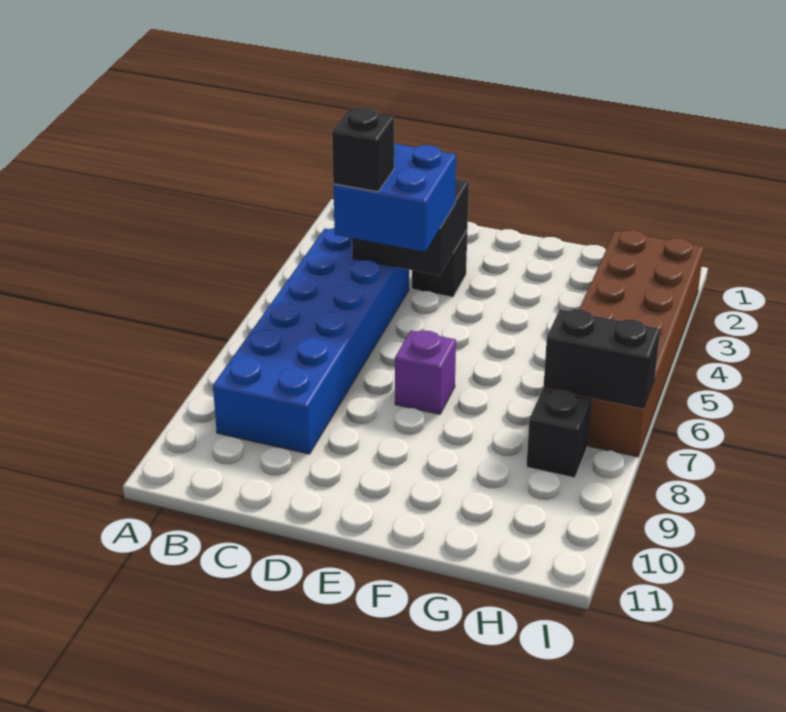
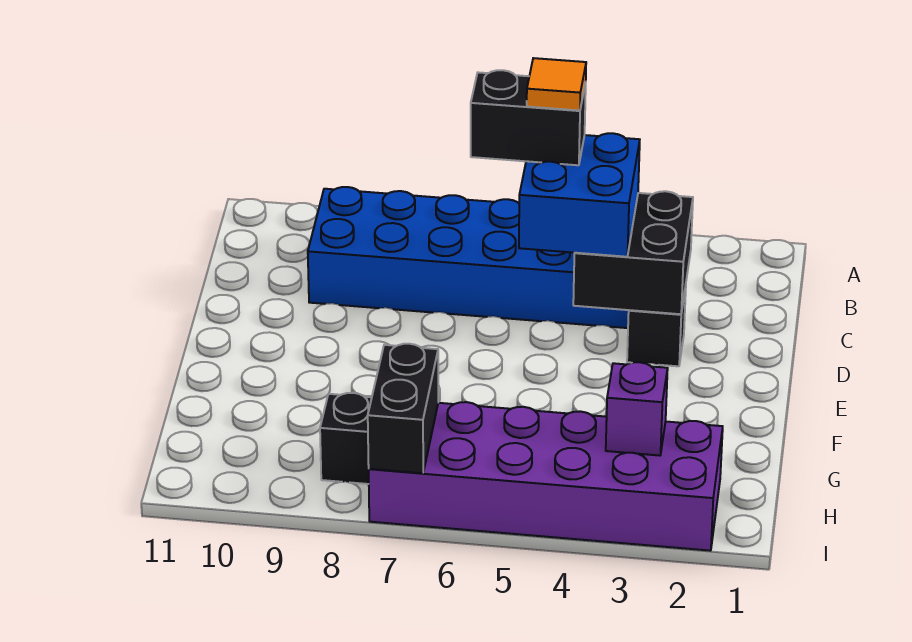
black brick C5 level 4 -> black brick C5:C6 level 4
none -> orange tile C5 level 5
purple brick E7 level 1 -> purple brick H3 level 2
brown brick H2:I7 level 1 -> purple brick H2:I7 level 1

